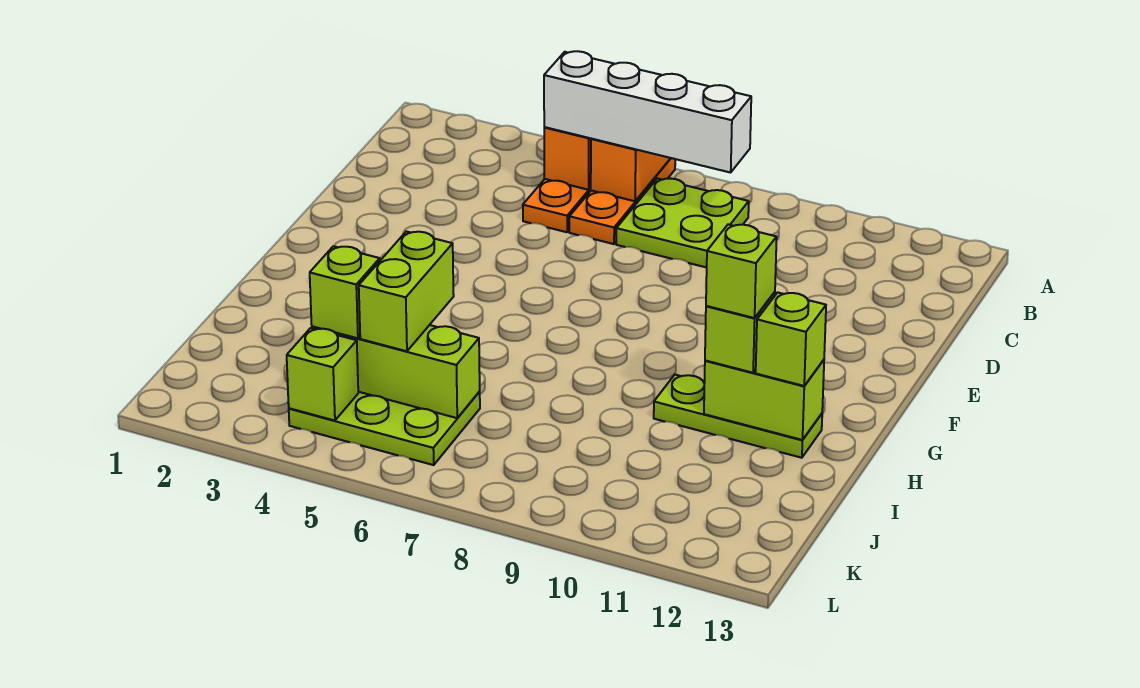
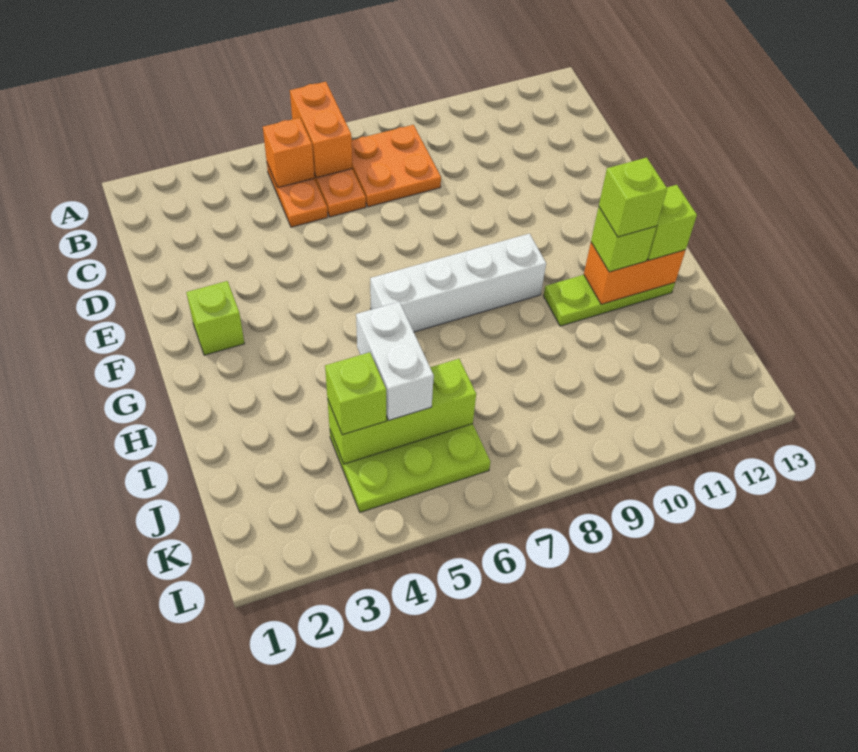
white brick B5:B8 level 3 -> white brick G6:G9 level 1
lime plate B7:C8 level 1 -> orange plate B7:C8 level 1
lime brick H11:H12 level 2 -> orange brick H11:H12 level 2
lime brick I5:J5 level 3 -> white brick I5:J5 level 3
lime brick K4 level 2 -> lime brick F2 level 1

